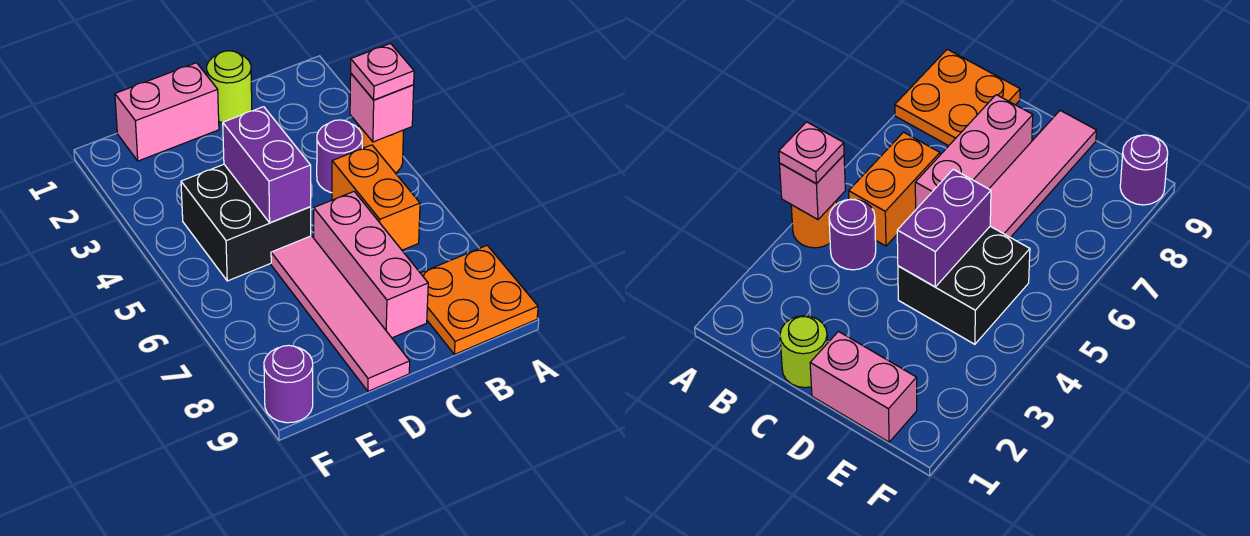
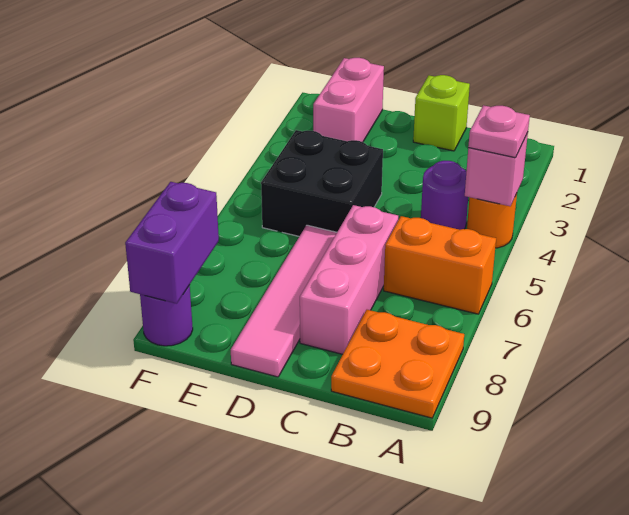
orange brick B5:B6 level 1 -> orange brick A6:B6 level 1
lime round brick C1 level 1 -> lime brick C1 level 1
pink brick D1:E1 level 1 -> pink brick E1:E2 level 1
purple brick D4:D5 level 2 -> purple brick F8:F9 level 2

